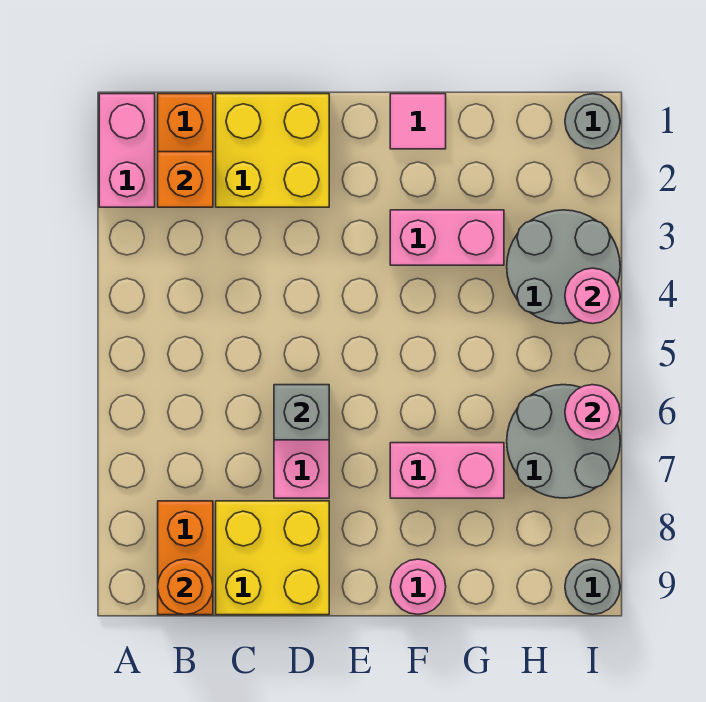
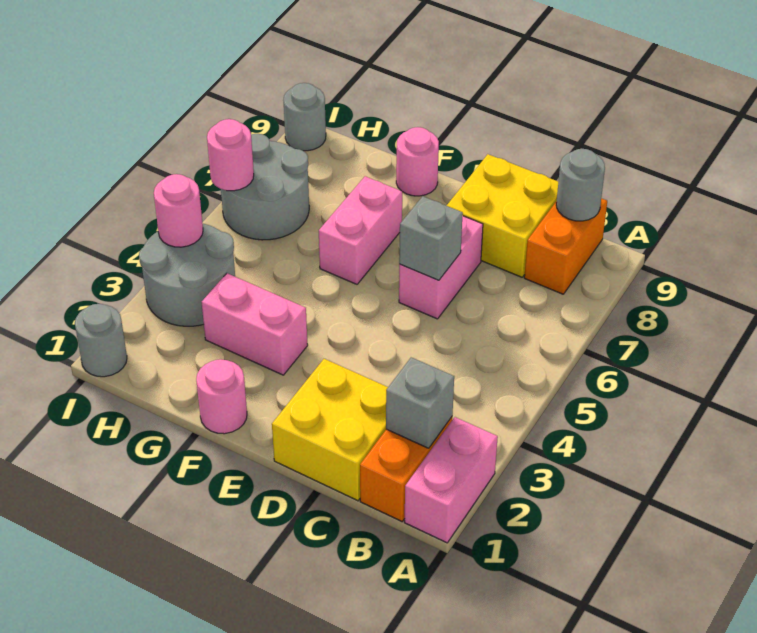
orange brick B2 level 2 -> grey brick B2 level 2
orange round brick B9 level 2 -> grey round brick B9 level 2
pink tile F1 level 1 -> pink round brick F1 level 1
pink brick F7:G7 level 1 -> pink brick F6:F7 level 1

